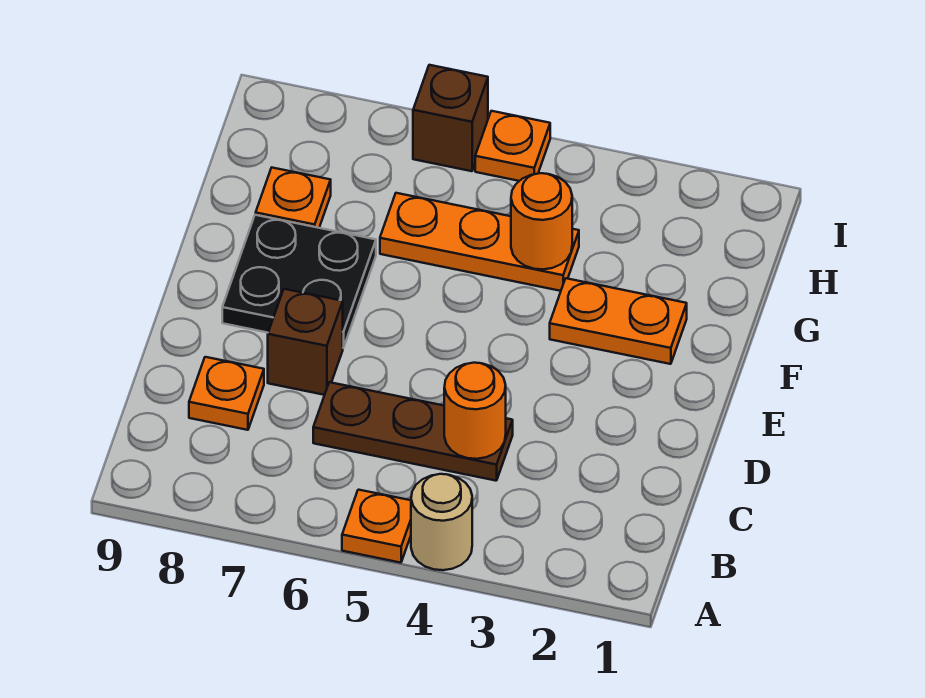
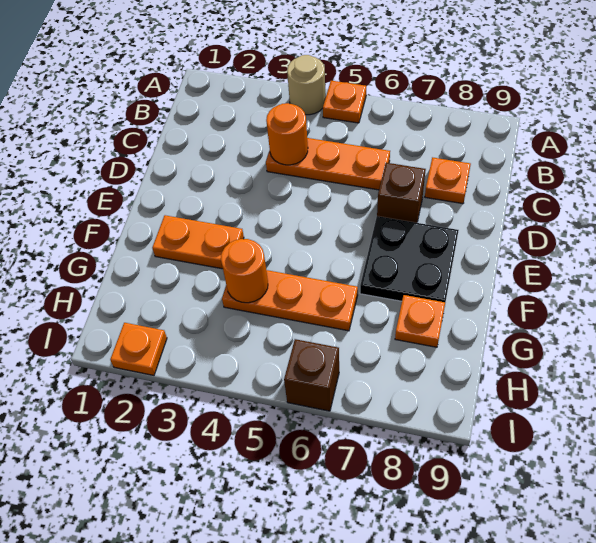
brown plate C4:C6 level 1 -> orange plate C4:C6 level 1
orange plate I5 level 1 -> orange plate I2 level 1

